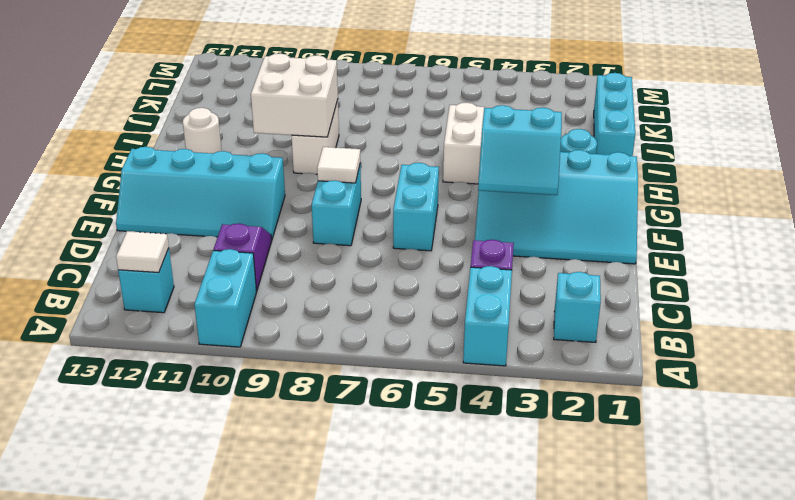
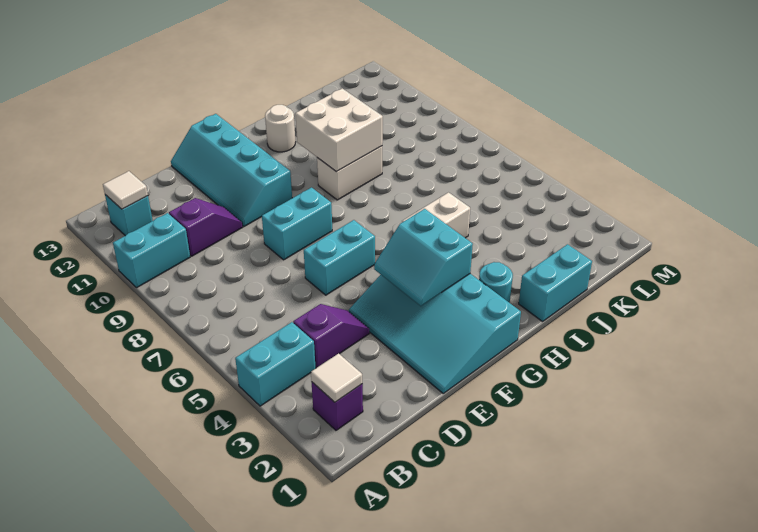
cyan brick B2 level 1 -> purple brick B2 level 1
white tile F8 level 2 -> white tile B2 level 2
cyan brick I1:K1 level 1 -> cyan brick I1:J1 level 1

